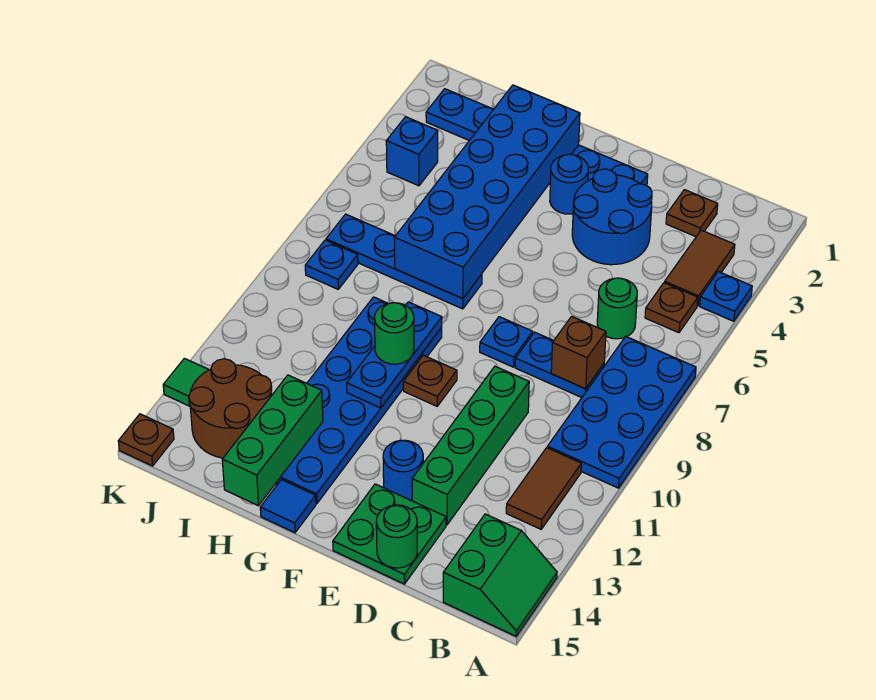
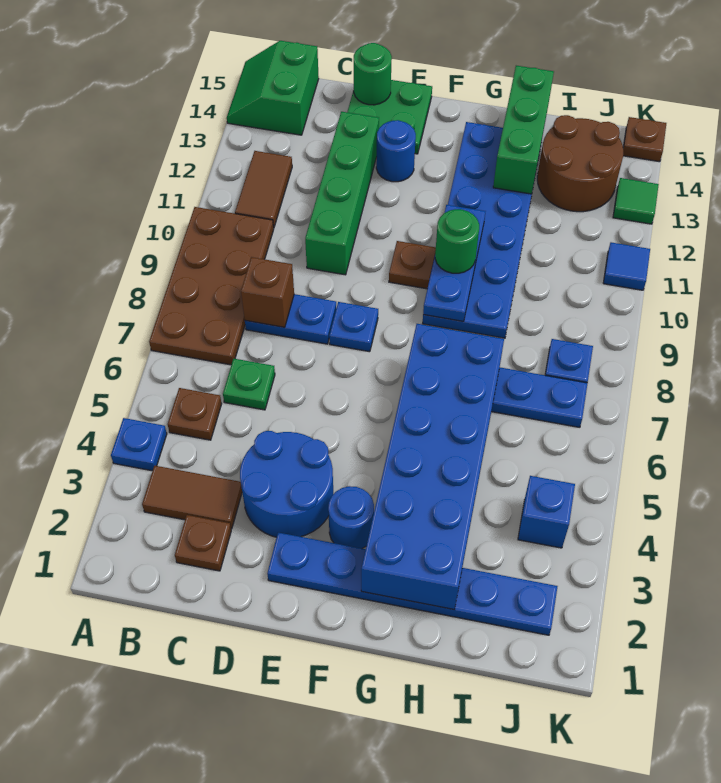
blue plate A7:B10 level 1 -> brown plate A7:B10 level 1
brown tile B3:B4 level 1 -> brown tile B3:C3 level 1
green round brick C6 level 1 -> green plate C6 level 1
blue tile G15 level 1 -> blue tile K11 level 1

